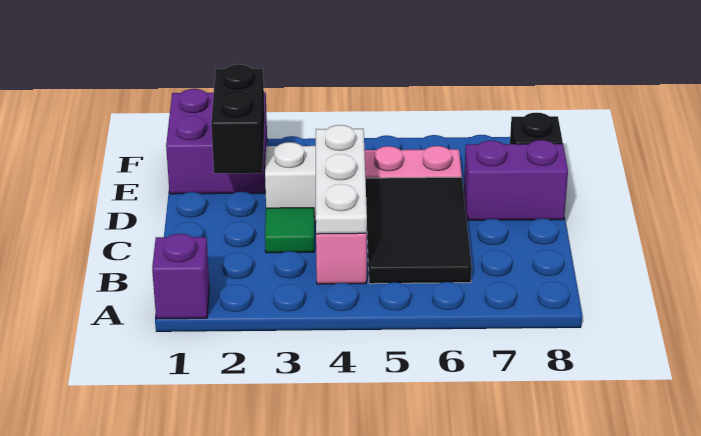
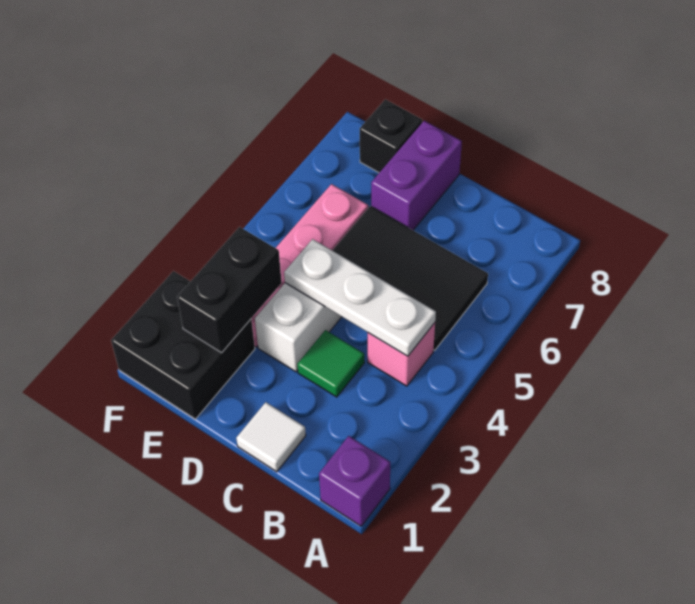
none -> white tile C1 level 1
black brick D2:E2 level 2 -> black brick E2:E3 level 2
purple brick E1:F2 level 1 -> black brick E1:F2 level 1

